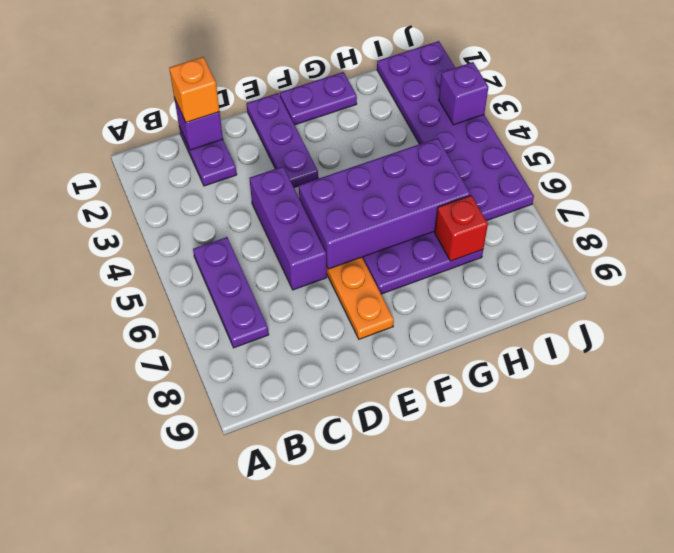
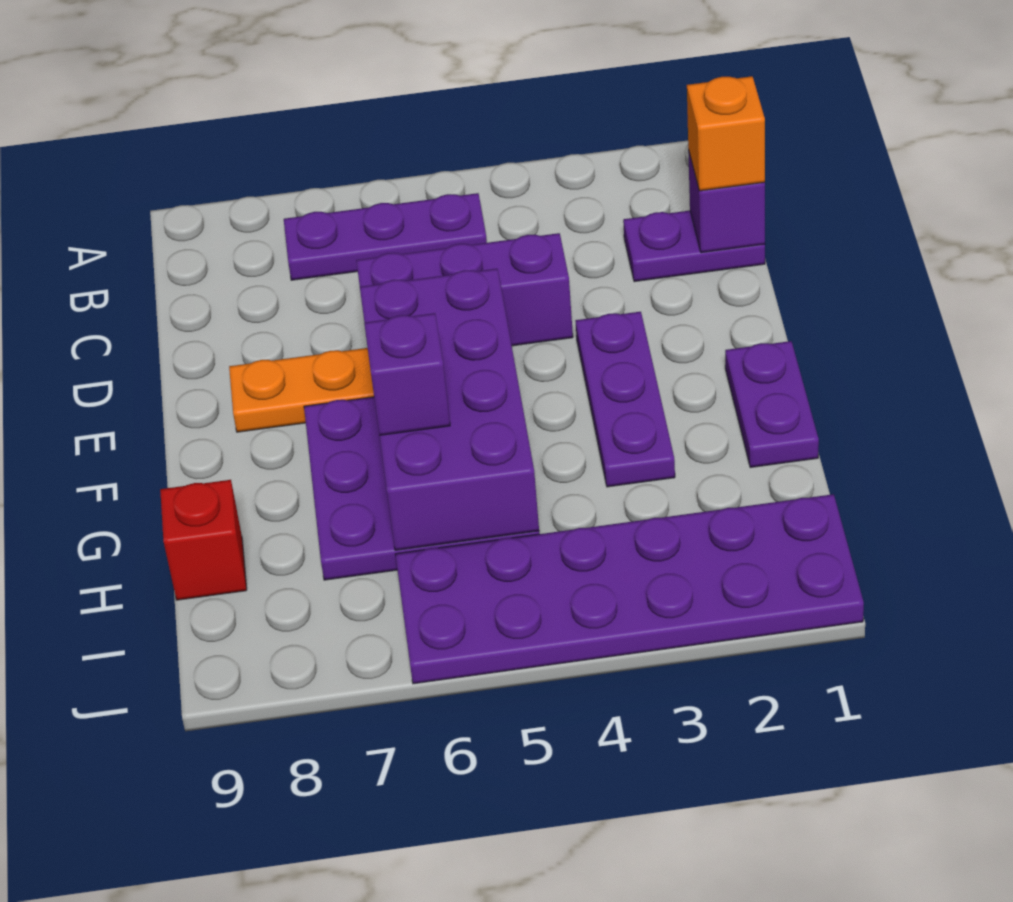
purple plate E1:E3 level 1 -> purple plate E3:G3 level 1
red brick H7 level 2 -> red brick H9 level 1
purple brick J3 level 2 -> purple brick G6 level 3

